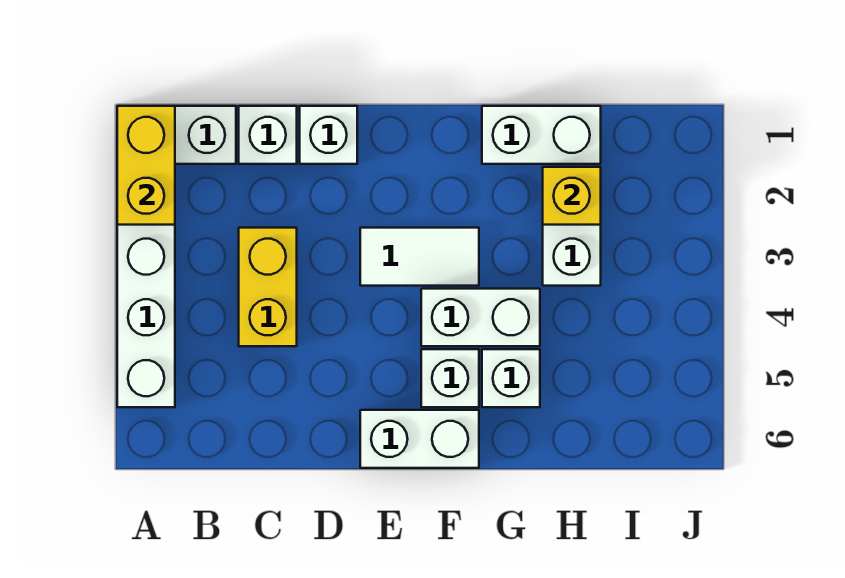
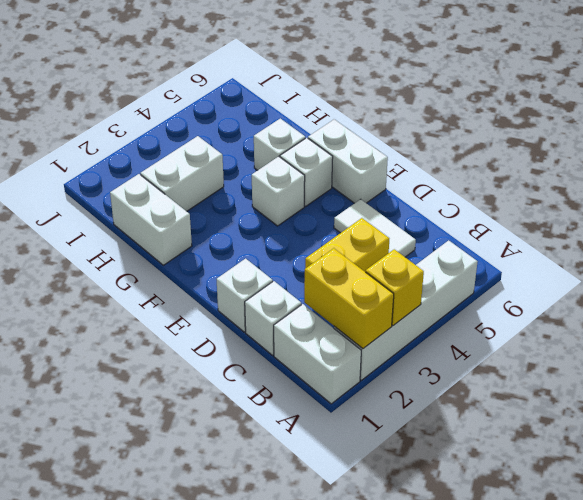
yellow brick A1:A2 level 2 -> yellow brick A2:B2 level 2
white tile E3:F3 level 1 -> white tile C5:D5 level 1
white brick F4:G4 level 1 -> white brick F4 level 1
yellow brick H2 level 2 -> yellow brick A3 level 2

